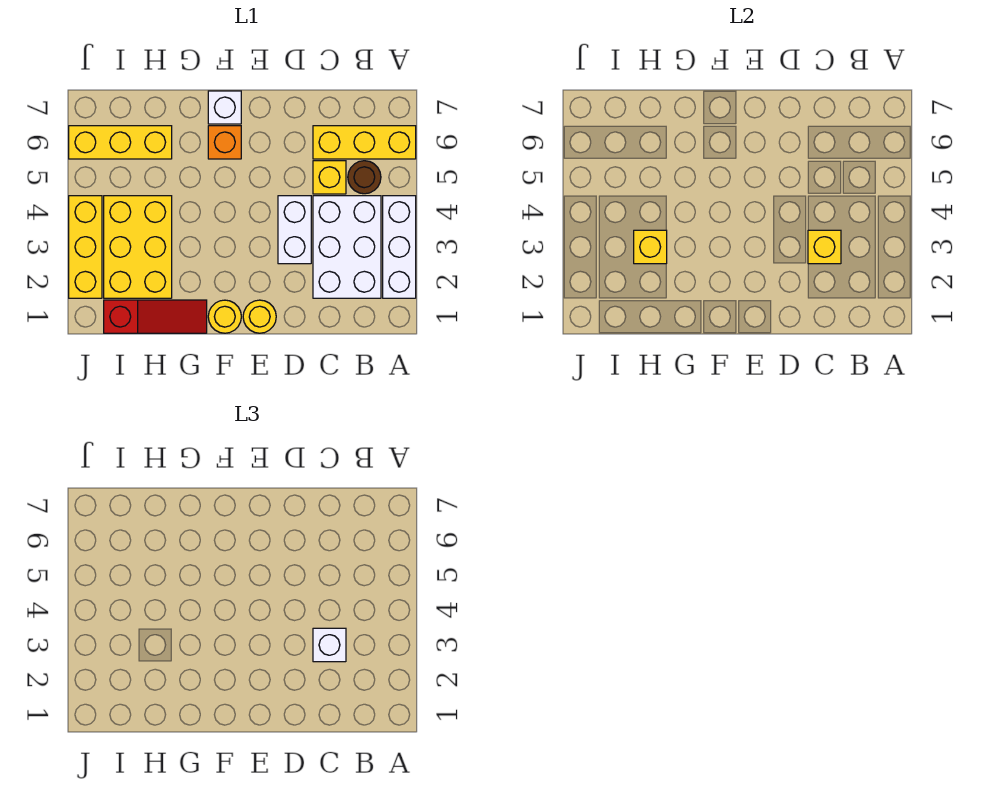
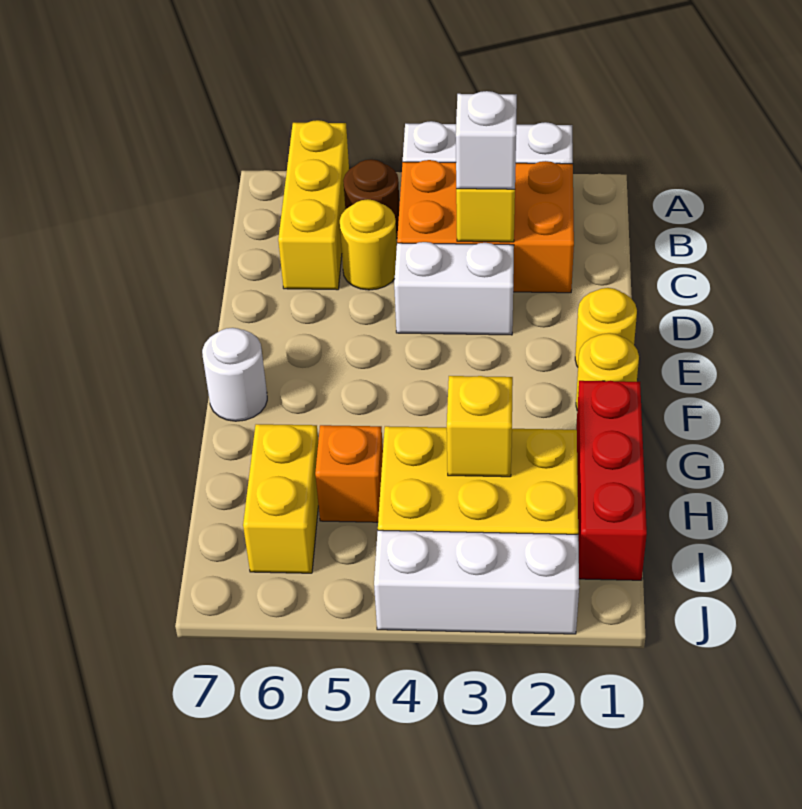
white brick B2:C4 level 1 -> orange brick B2:C4 level 1
yellow brick C5 level 1 -> yellow round brick C5 level 1
orange brick F6 level 1 -> orange brick H5 level 1
white brick F7 level 1 -> white round brick F7 level 1
red slope G1:I1 level 1 top I -> red brick G1:I1 level 1
yellow brick H6:J6 level 1 -> yellow brick H6:I6 level 1
yellow brick J2:J4 level 1 -> white brick J2:J4 level 1

